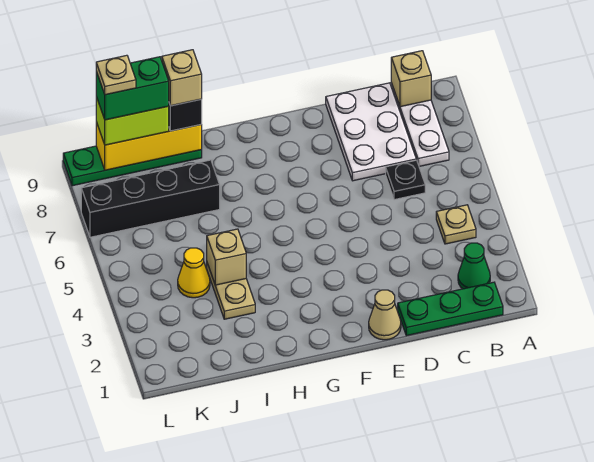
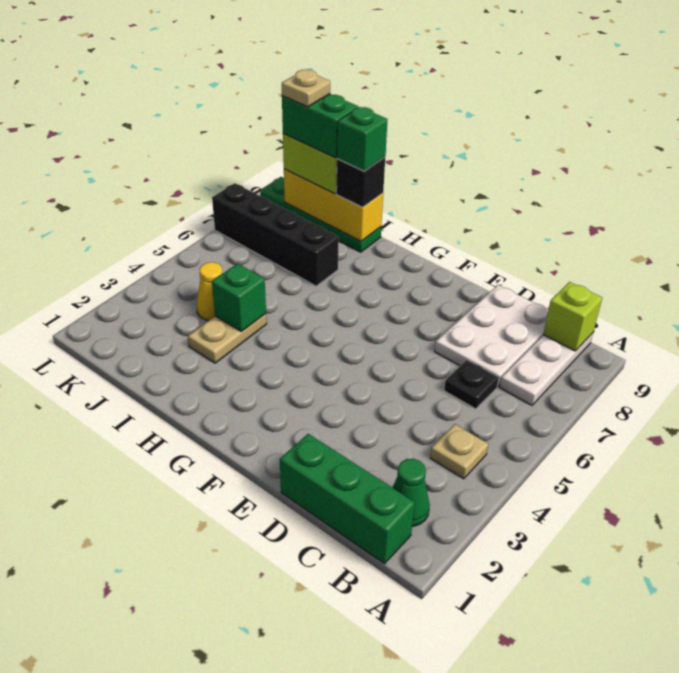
green plate B1:D1 level 1 -> green brick B1:D1 level 1
tan brick B9 level 2 -> lime brick B9 level 2
tan cone E1 level 1 -> none
tan brick I4 level 2 -> green brick I4 level 2
tan brick I9 level 4 -> green brick I9 level 4

